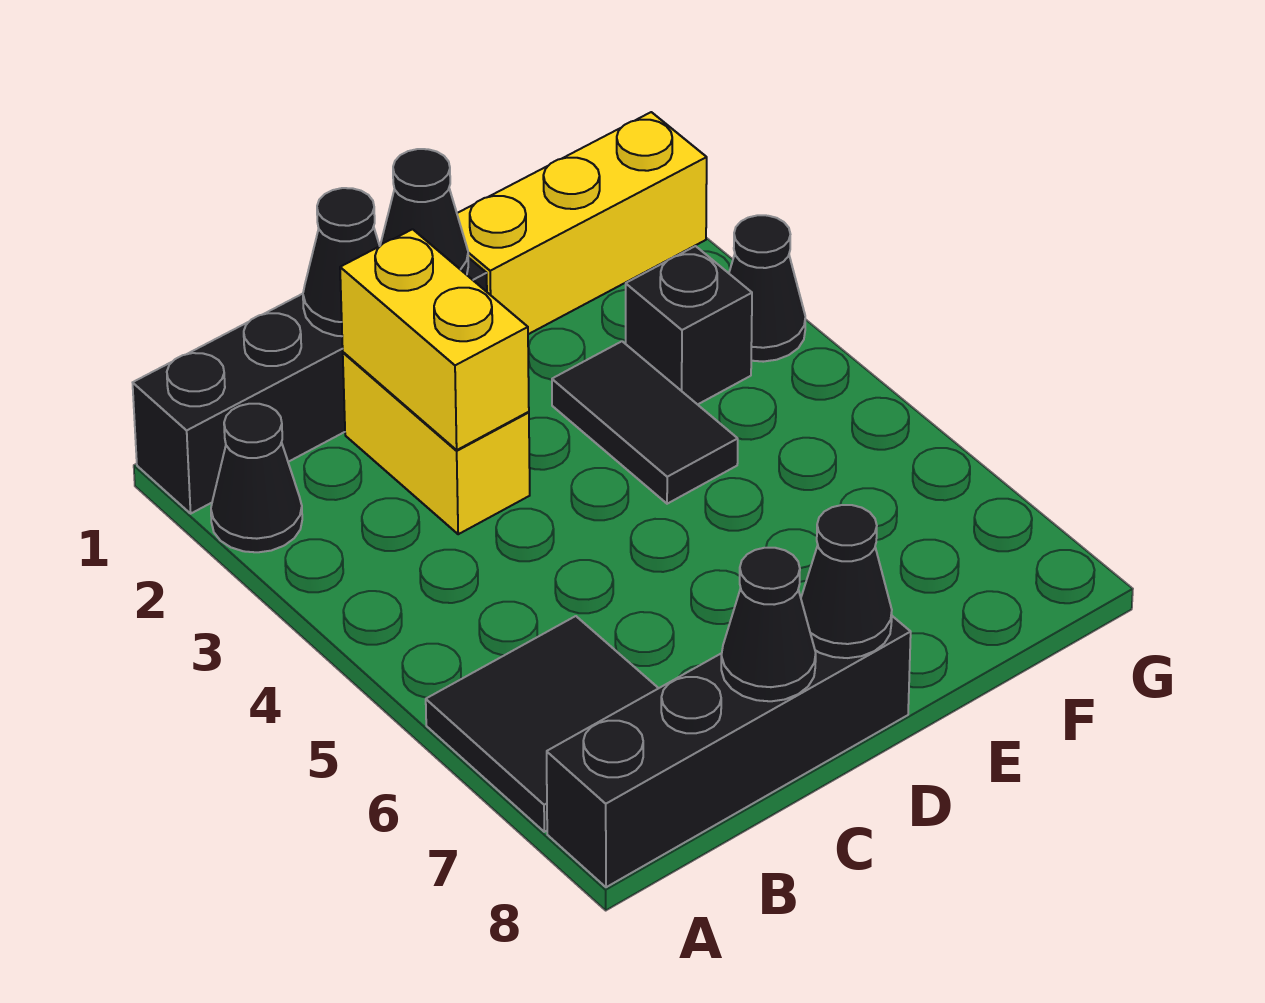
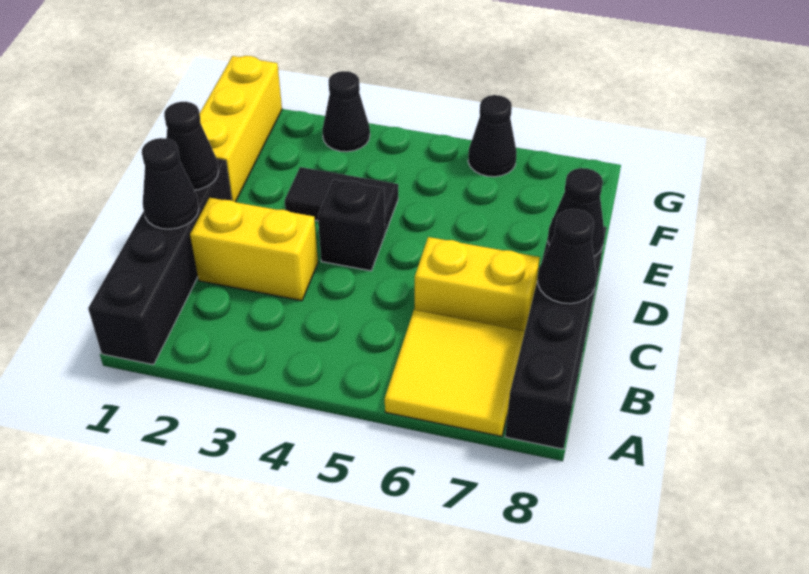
black cone A2 level 1 -> black cone G6 level 1
black tile A6:B7 level 1 -> yellow tile A6:B7 level 1
yellow brick C2:C3 level 2 -> yellow brick C6:C7 level 1
black brick F3 level 1 -> black brick D4 level 1

